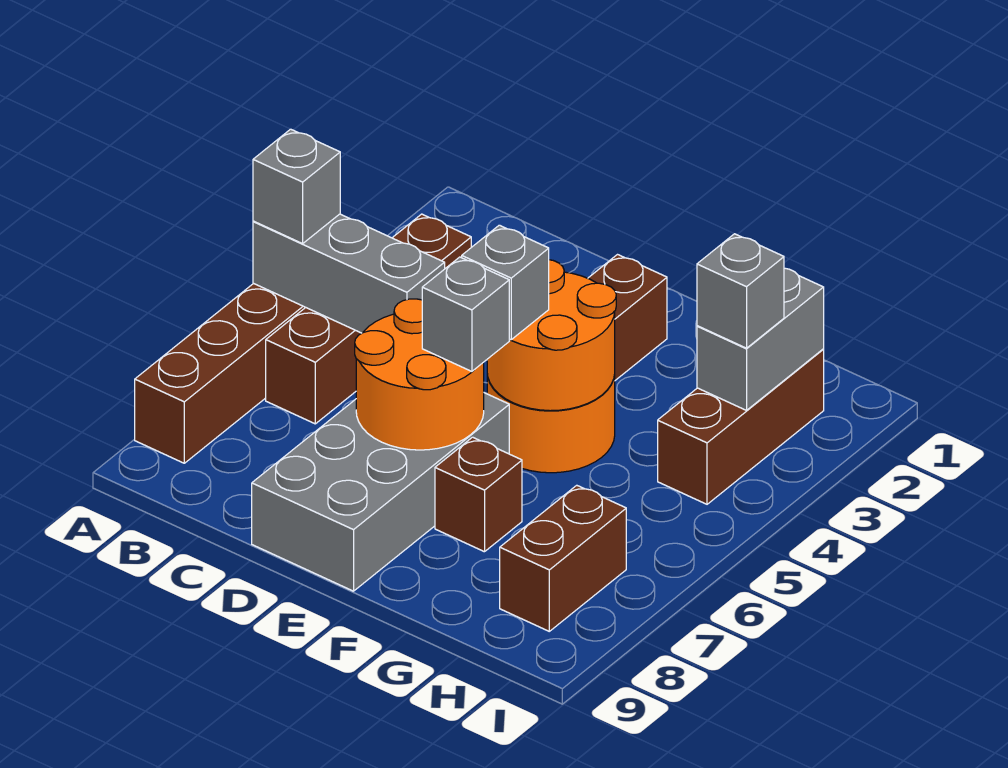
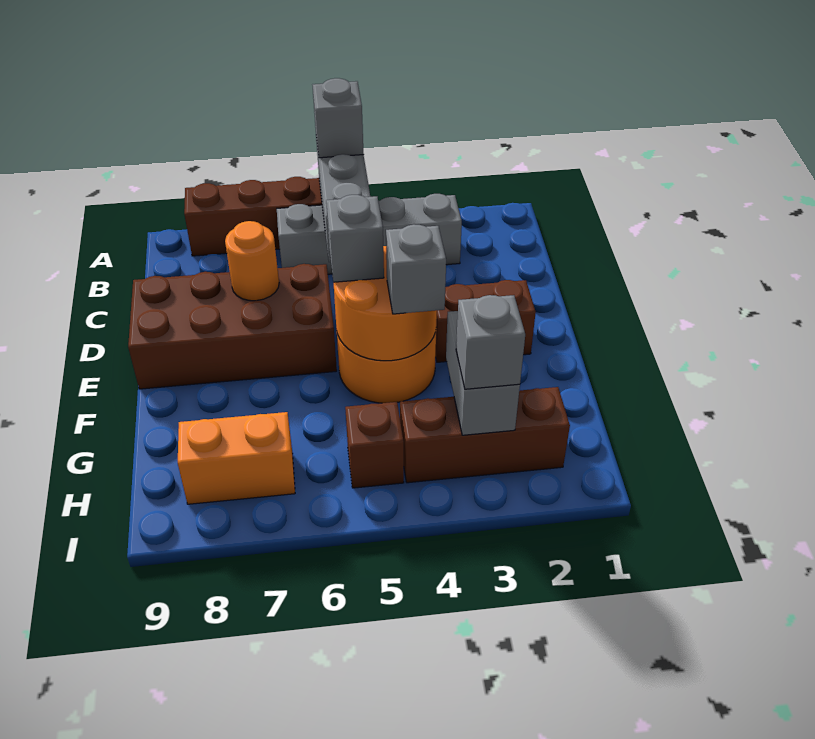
brown brick B3:B6 level 1 -> grey brick B3:B6 level 1
grey brick D6:E9 level 1 -> brown brick D6:E9 level 1
orange round brick D6:E7 level 2 -> orange round brick D7 level 2
grey brick E6 level 3 -> grey brick F4 level 3
brown brick F7 level 1 -> brown brick H5 level 1
grey brick H2:H3 level 2 -> grey brick G3:H3 level 2
brown brick H7:H8 level 1 -> orange brick H7:H8 level 1

